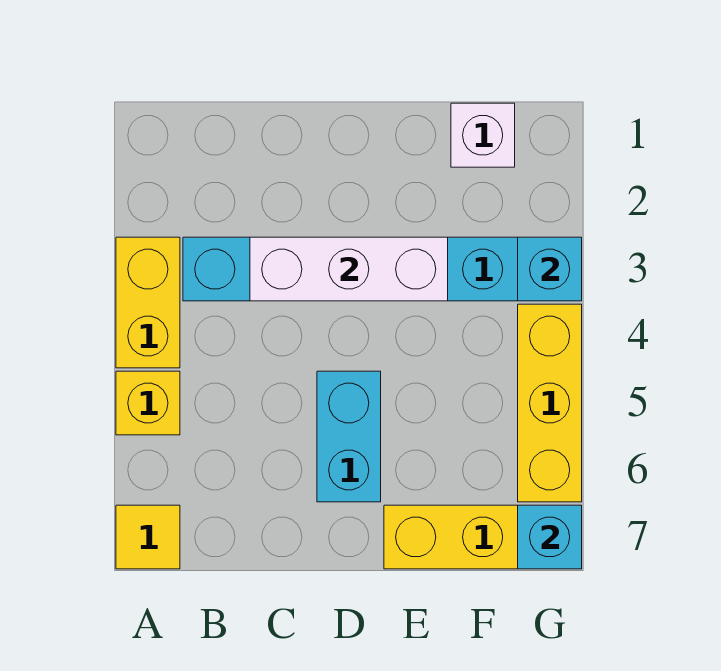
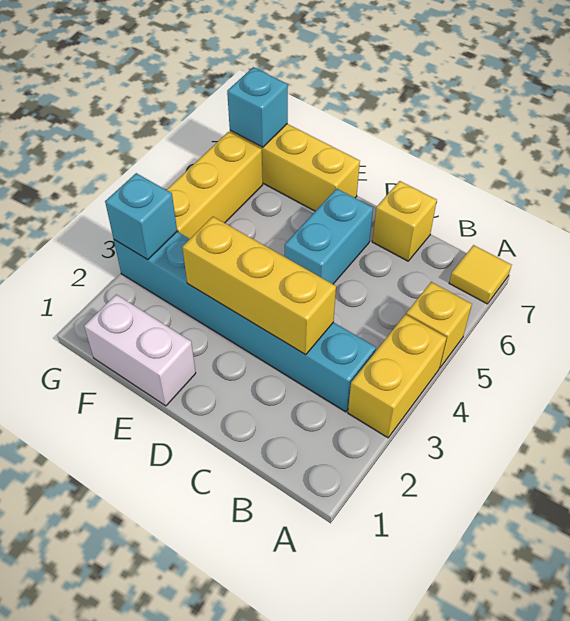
white brick C3:E3 level 2 -> yellow brick C3:E3 level 2
none -> yellow brick C7 level 1
white brick F1 level 1 -> white brick E1:F1 level 1

